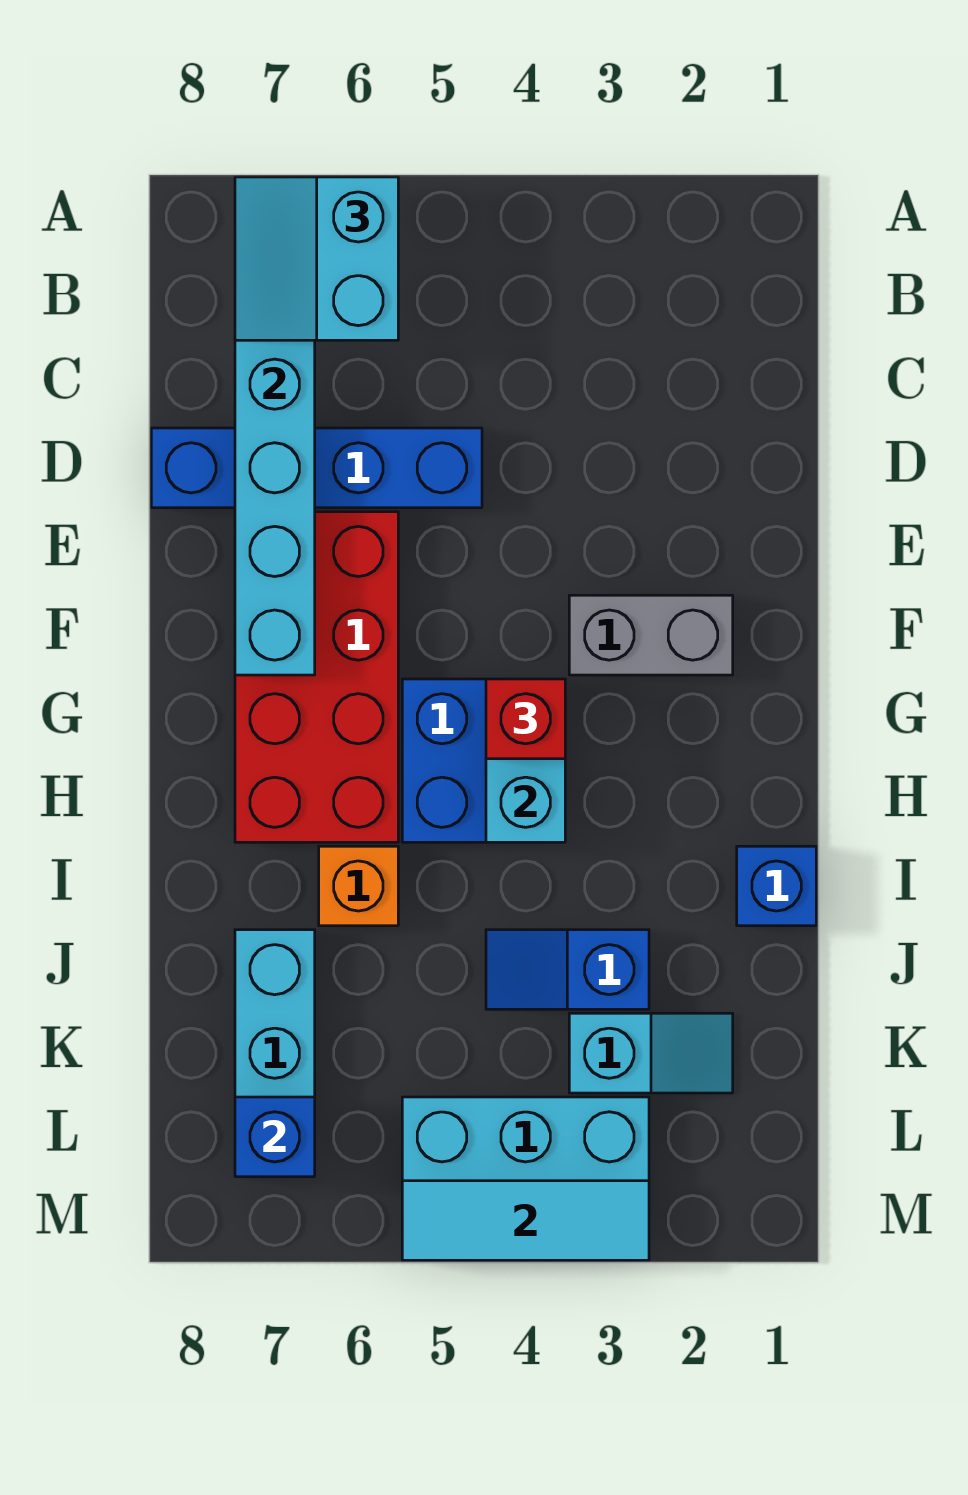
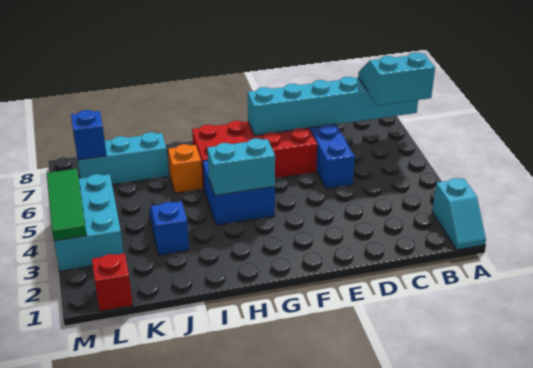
grey brick F2:F3 level 1 -> none
red brick G4 level 3 -> red brick L1 level 1
blue brick I1 level 1 -> none
cyan slope K2:K3 level 1 top 3 -> cyan slope A1:A2 level 1 top 2
cyan tile M3:M5 level 2 -> green tile M3:M5 level 2

